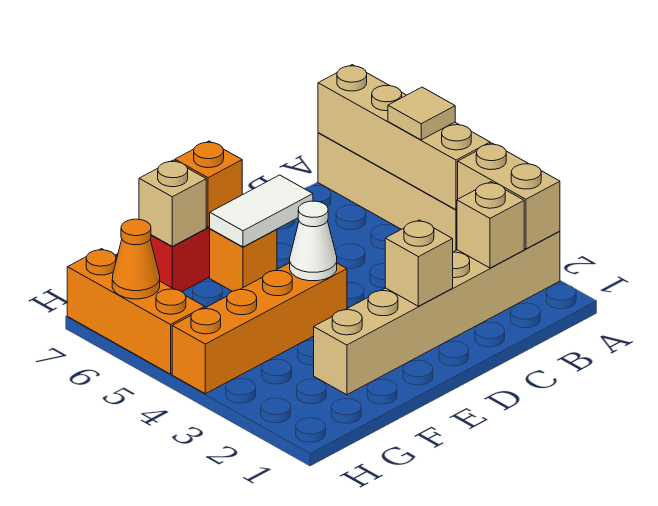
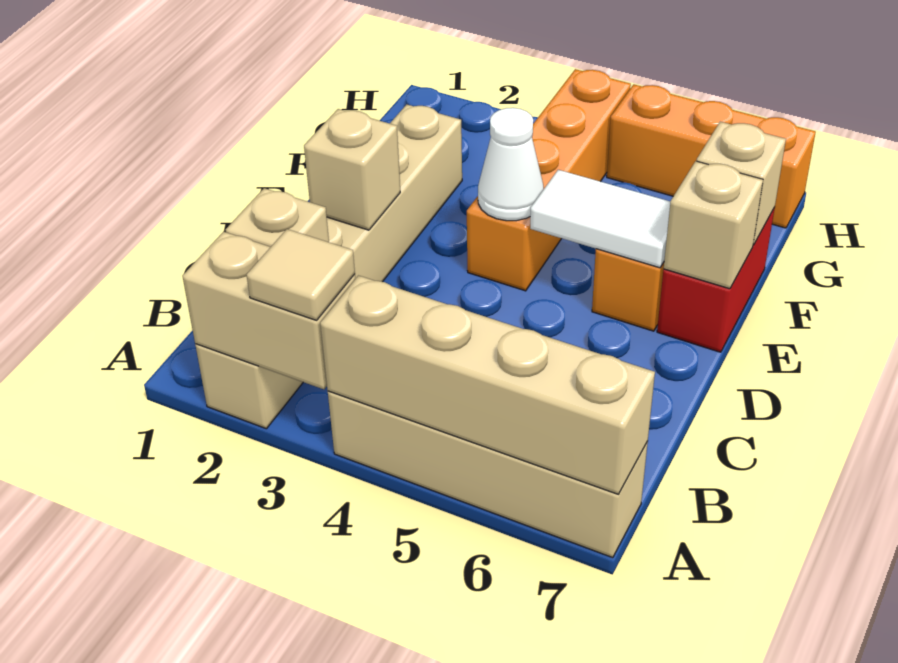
tan tile A5 level 3 -> tan tile A3 level 3
white tile D6:E6 level 2 -> white tile E5:E6 level 2
orange brick E7 level 2 -> tan brick E7 level 2
orange cone H6 level 2 -> none

